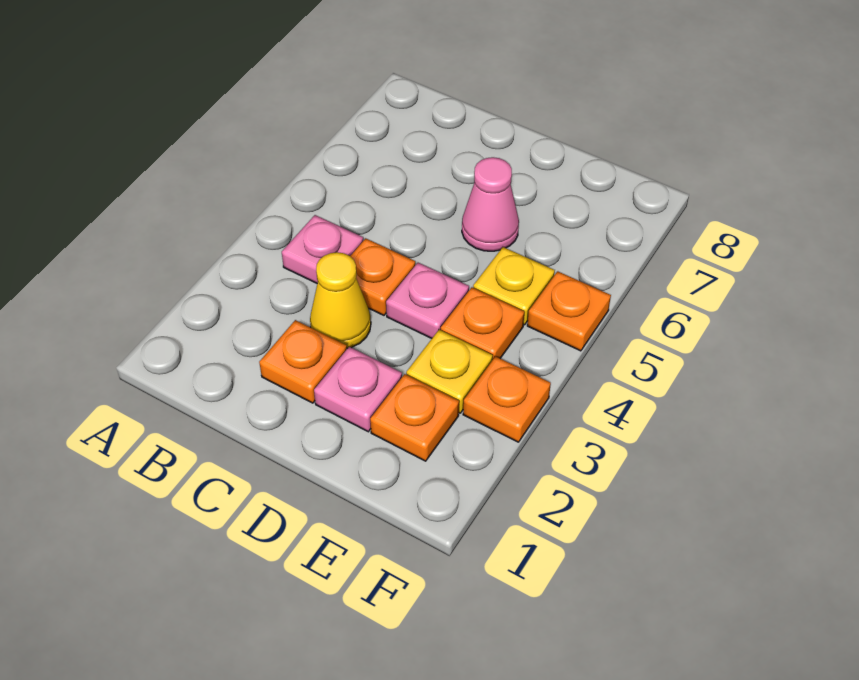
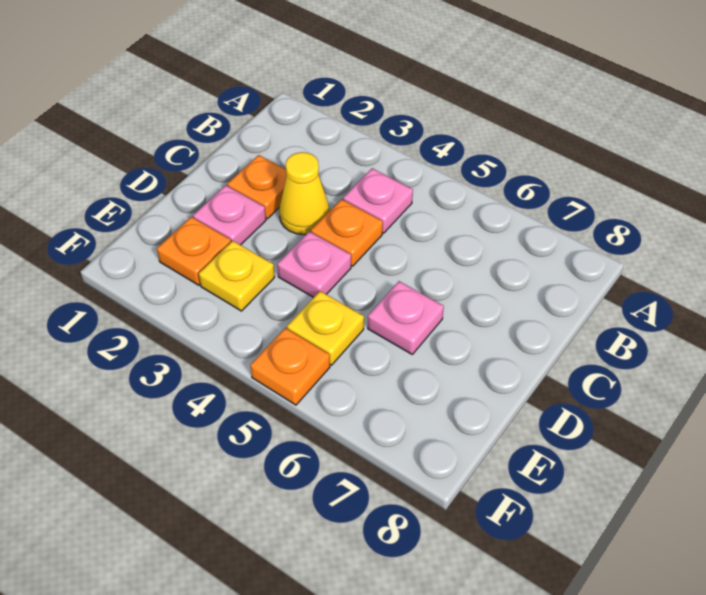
pink cone D6 level 1 -> pink plate D6 level 1
orange plate E4 level 1 -> none
orange plate F3 level 1 -> none

